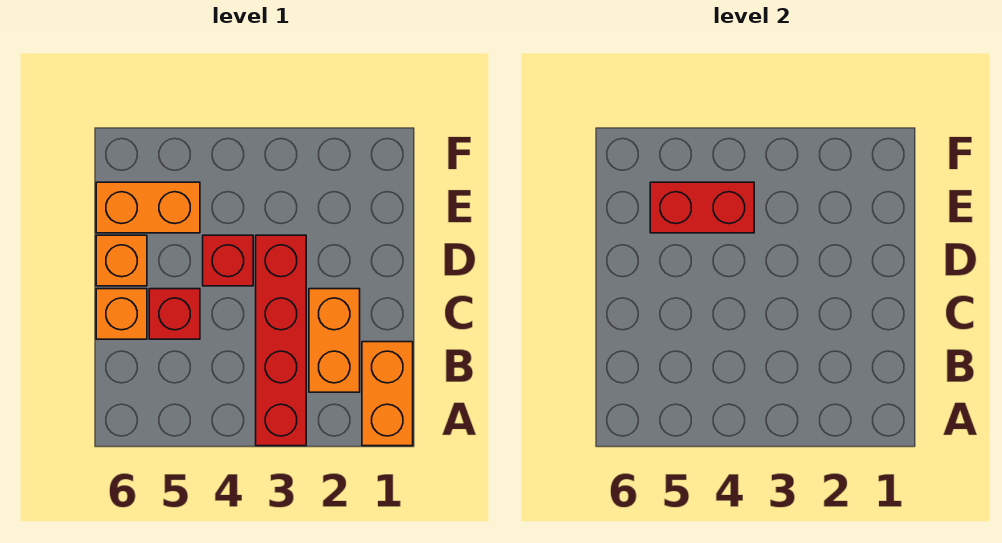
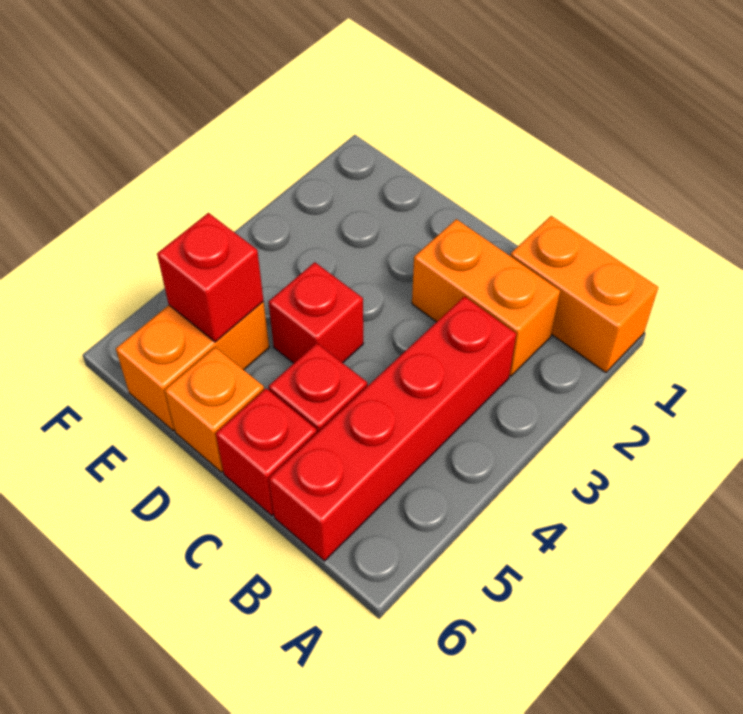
red brick A3:D3 level 1 -> red brick B3:B6 level 1
orange brick C6 level 1 -> red brick C6 level 1
red brick E4:E5 level 2 -> red brick E5 level 2

